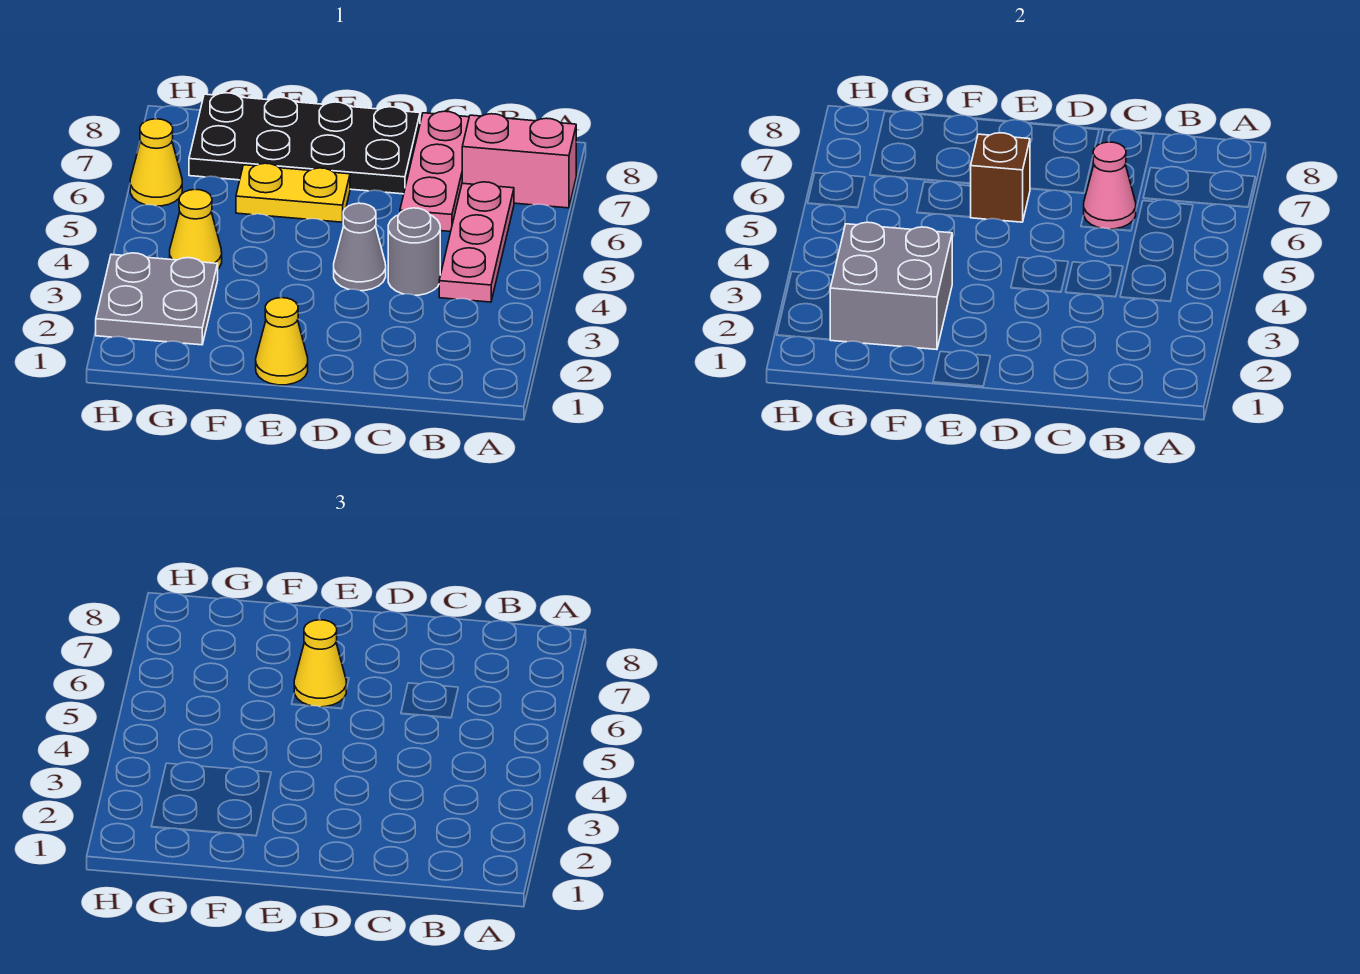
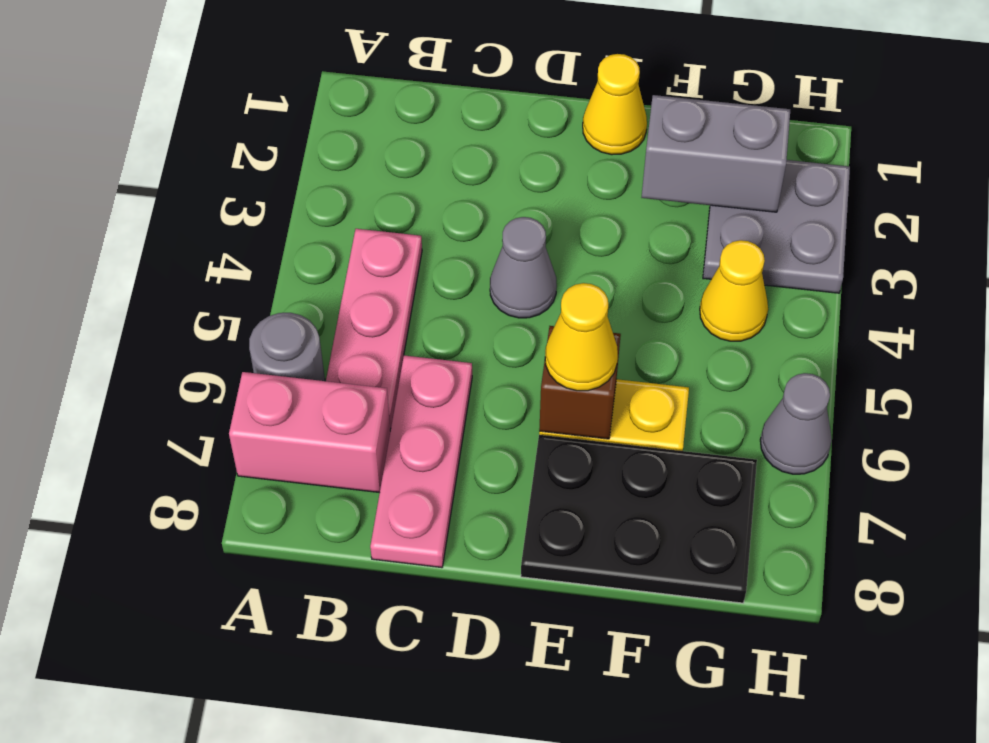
grey round brick C4 level 1 -> grey round brick A6 level 1
pink cone C6 level 2 -> none
black plate D7:G8 level 1 -> black plate E7:G8 level 1
grey brick F2:G3 level 2 -> grey brick F2:G2 level 2
yellow cone H6 level 1 -> grey cone H6 level 1

